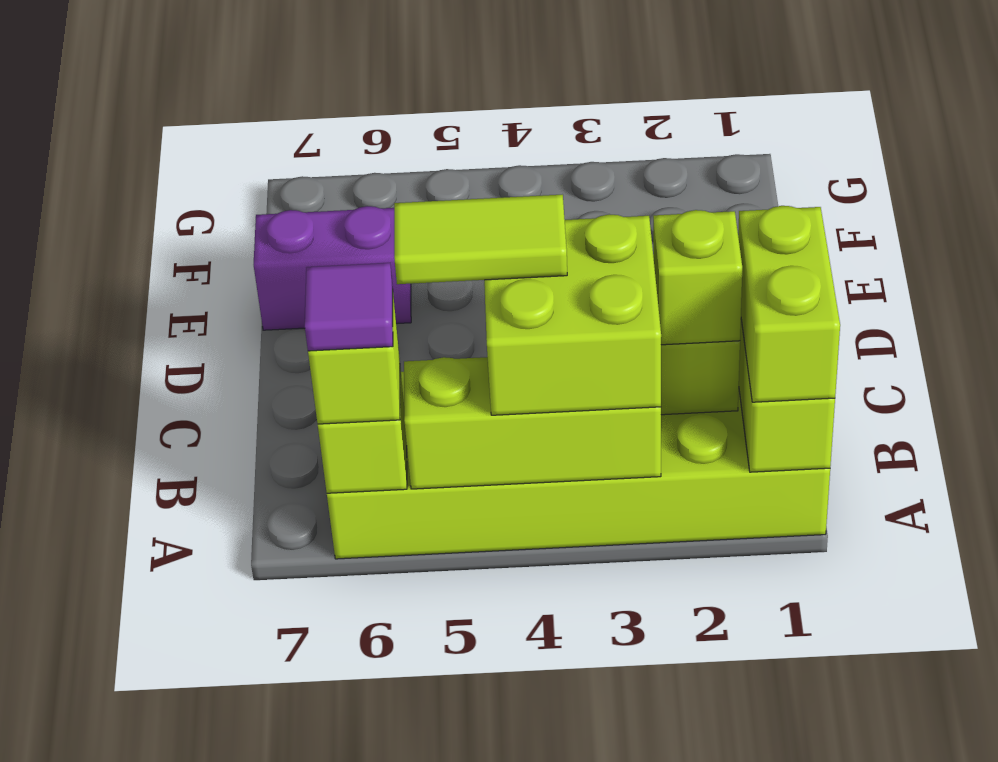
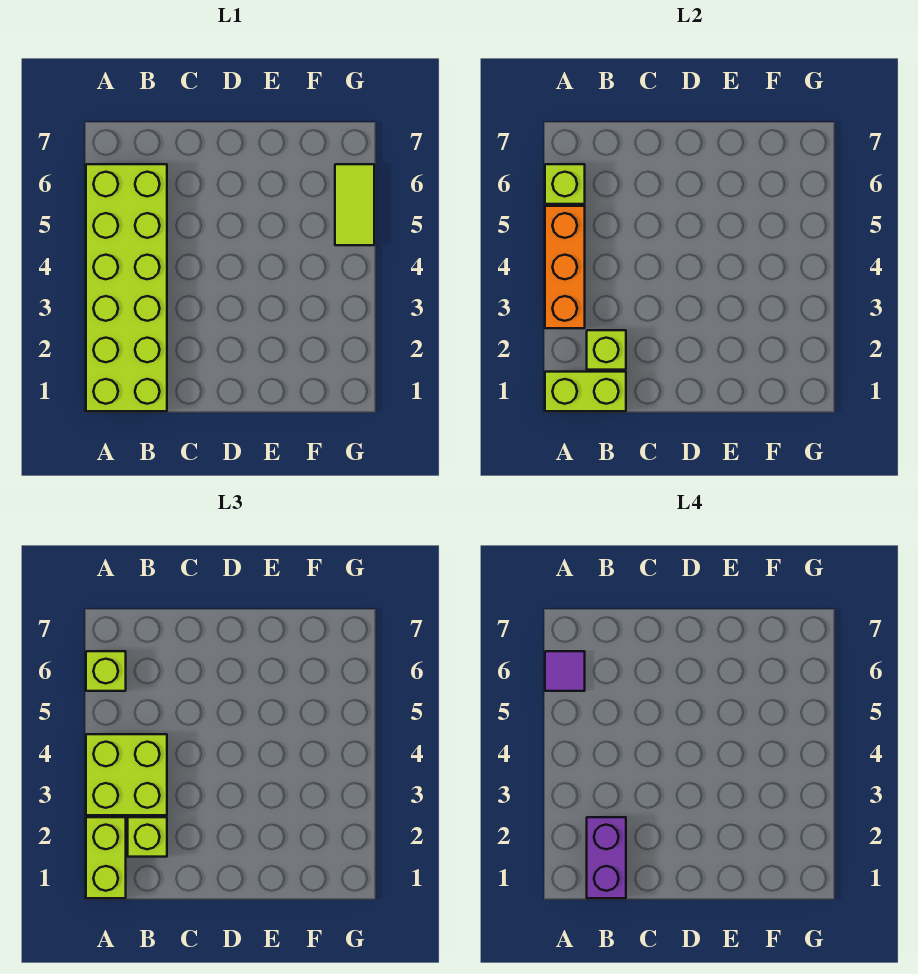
lime brick A1:B1 level 3 -> lime brick A1:A2 level 3
lime brick A3:A5 level 2 -> orange brick A3:A5 level 2
lime tile B4:B5 level 4 -> lime tile G5:G6 level 1
purple brick E6:E7 level 1 -> purple brick B1:B2 level 4

